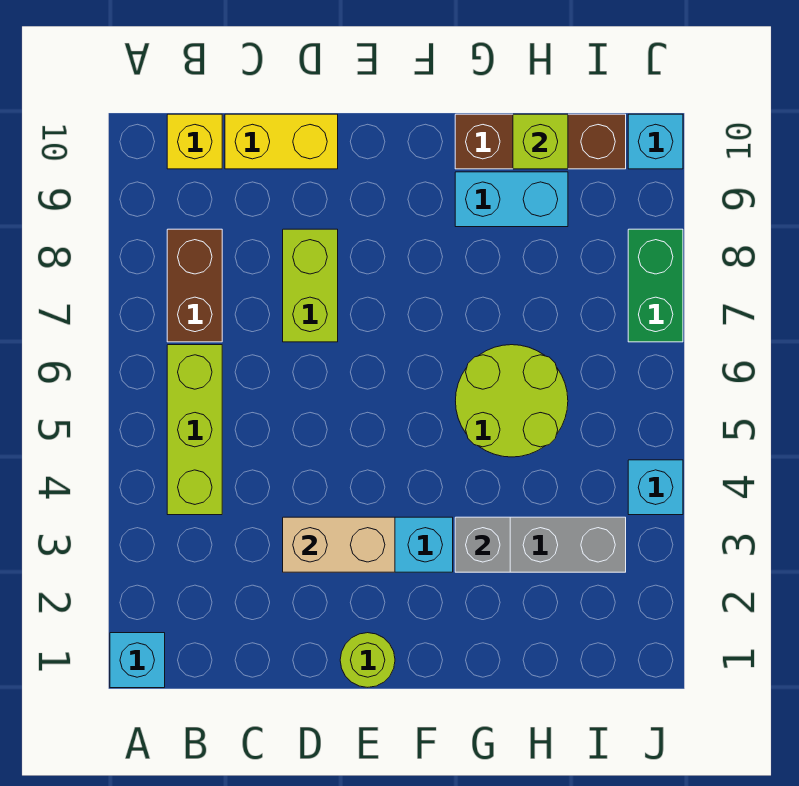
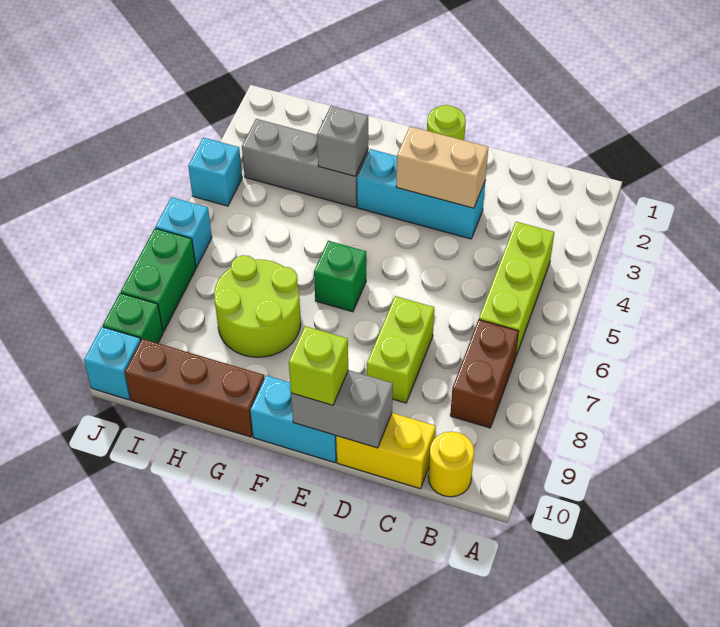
cyan brick A1 level 1 -> cyan brick J6 level 1
yellow brick B10 level 1 -> yellow round brick B10 level 1
none -> grey brick D10:E10 level 2
none -> green brick F6 level 1
lime round brick G5:H6 level 1 -> lime round brick G7:H8 level 1
cyan brick G9:H9 level 1 -> cyan brick E10:F10 level 1
lime brick H10 level 2 -> lime brick E10 level 3
none -> green brick J9 level 1

